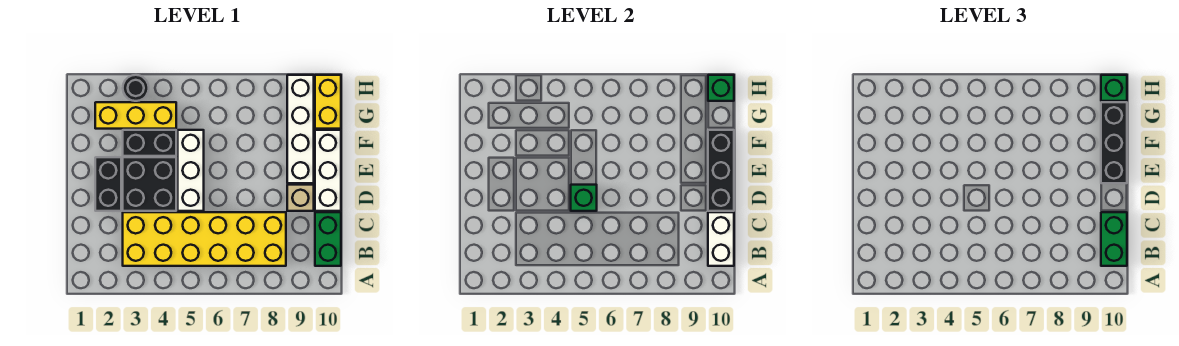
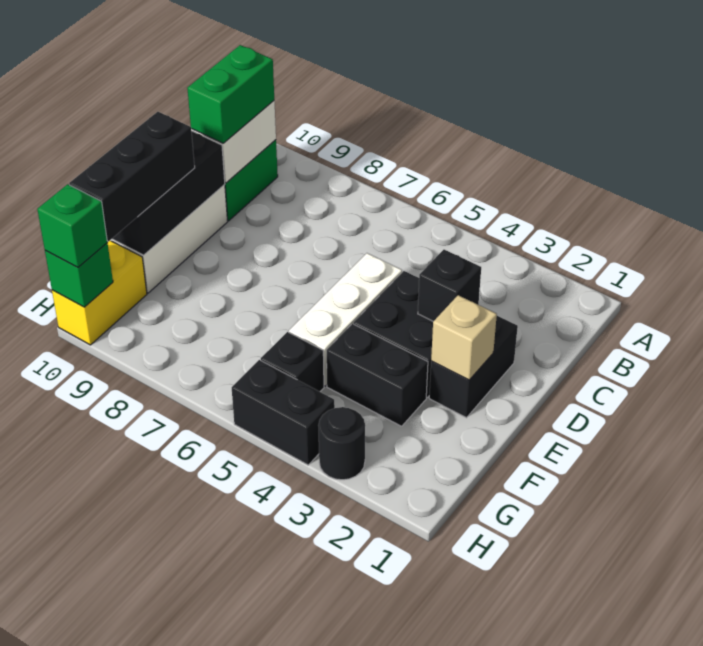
yellow brick B3:C8 level 1 -> none
none -> black brick D3 level 2
green brick D5 level 2 -> none
tan brick D9 level 1 -> tan brick E2 level 2
white brick E9:H9 level 1 -> none
yellow brick G2:G4 level 1 -> none
none -> black brick G5 level 1
none -> black brick H4:H5 level 1

